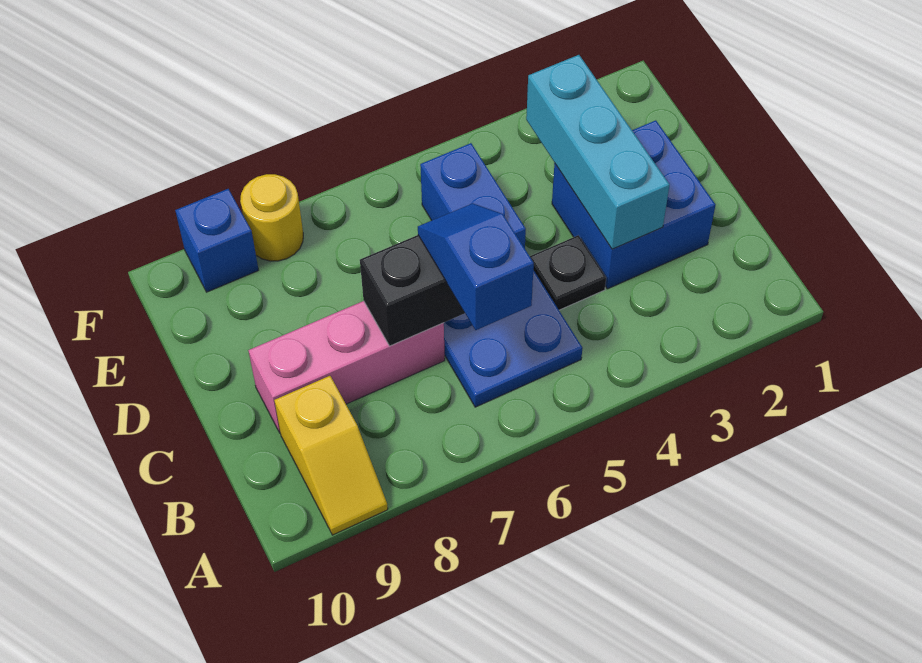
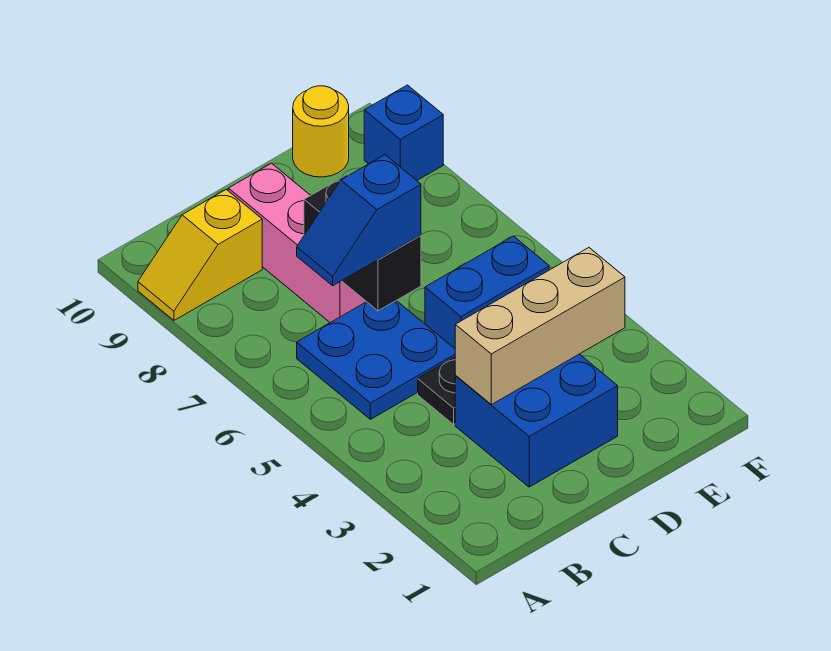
blue slope B6:C6 level 3 top B -> blue slope B6:C6 level 3 top C
cyan brick C3:E3 level 2 -> tan brick C3:E3 level 2
yellow round brick F8 level 1 -> yellow round brick E10 level 1

